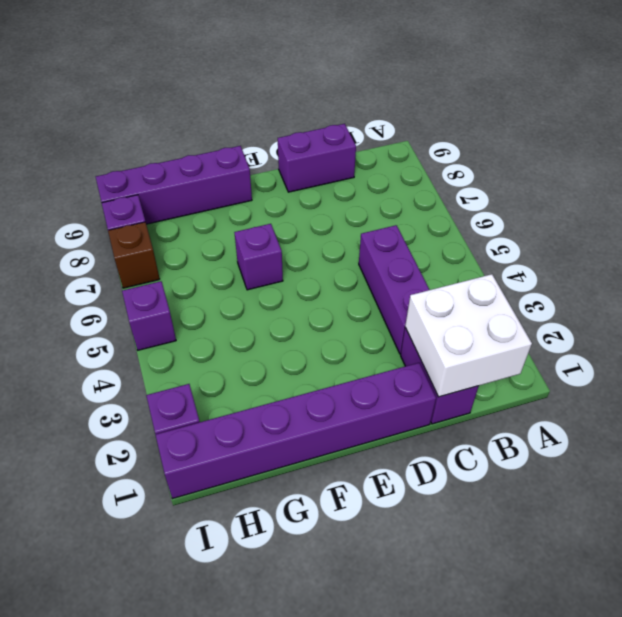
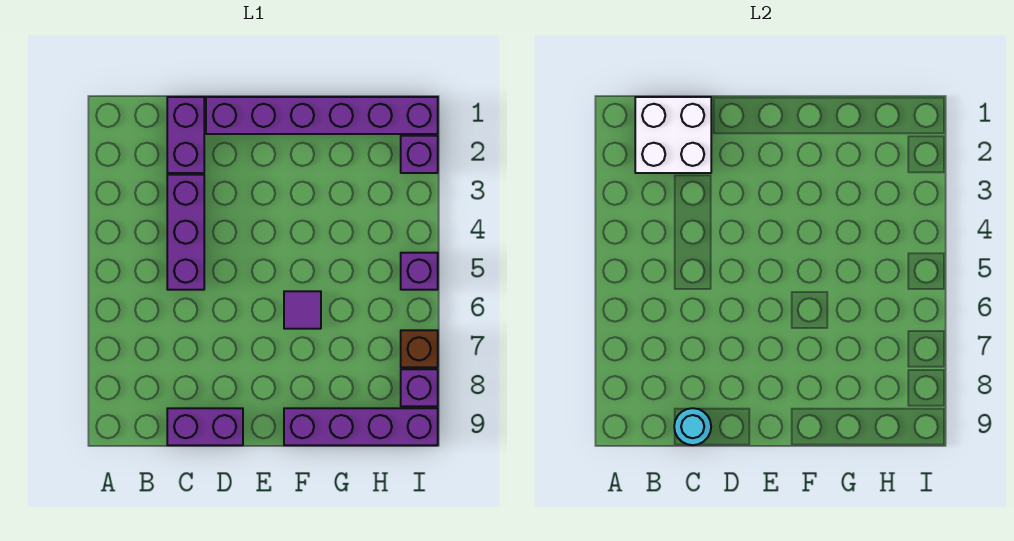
none -> cyan round brick C9 level 2
purple brick F6 level 1 -> purple tile F6 level 1

